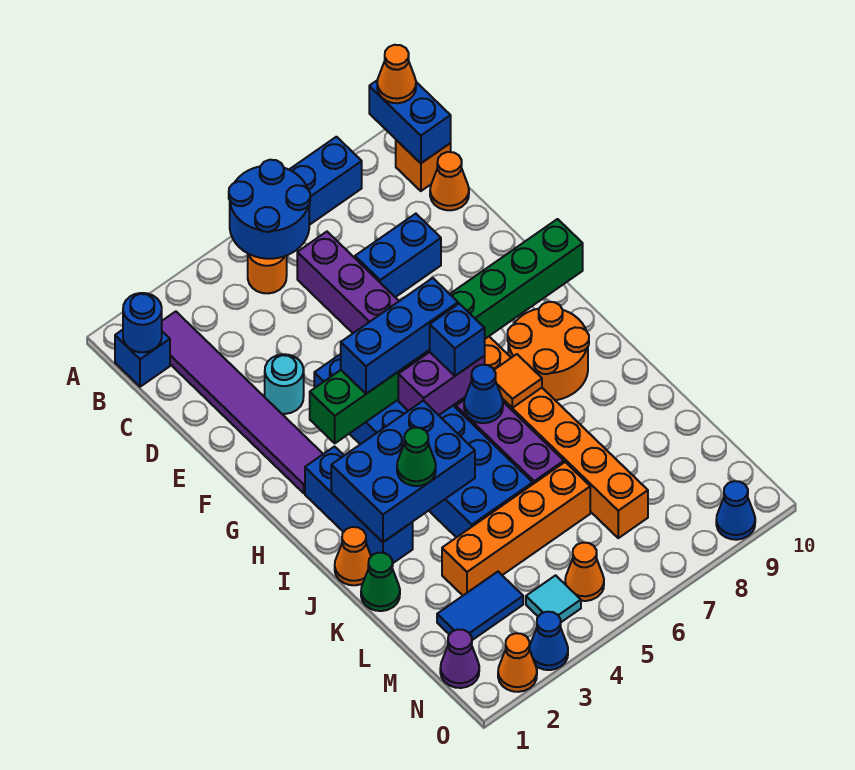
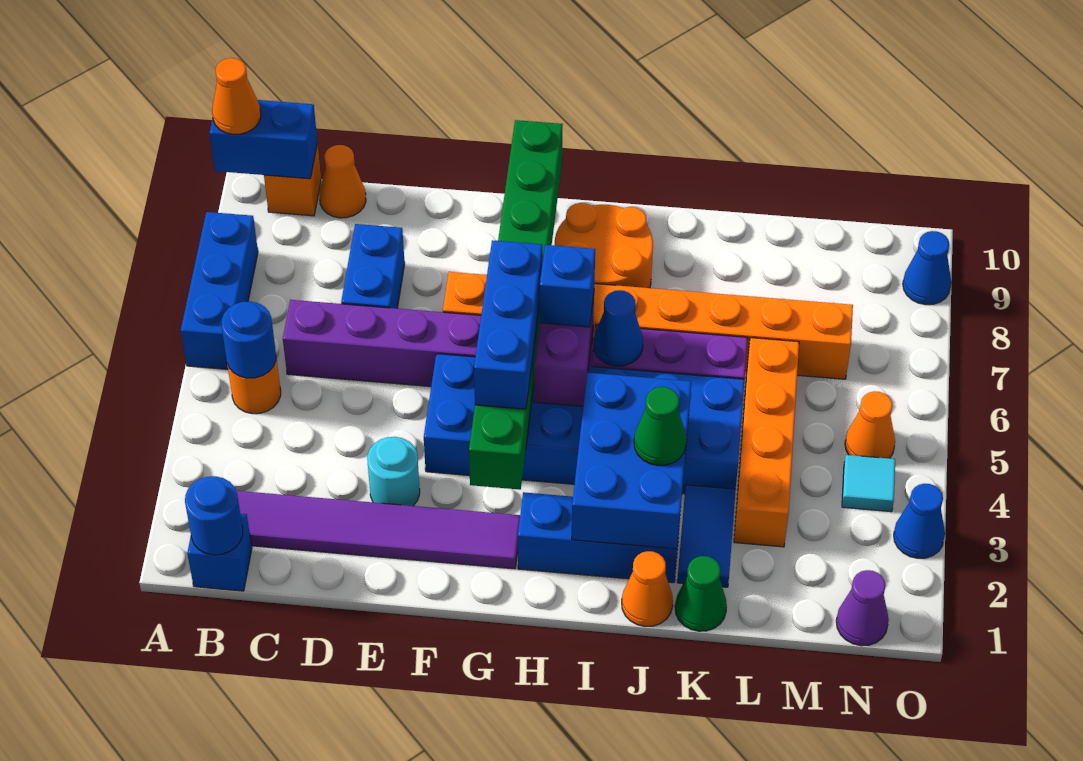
blue round brick A5:B6 level 2 -> blue round brick B5 level 2
orange tile I7 level 2 -> none
blue tile M2:M3 level 1 -> blue tile K2:K3 level 1
orange cone O2 level 1 -> none

